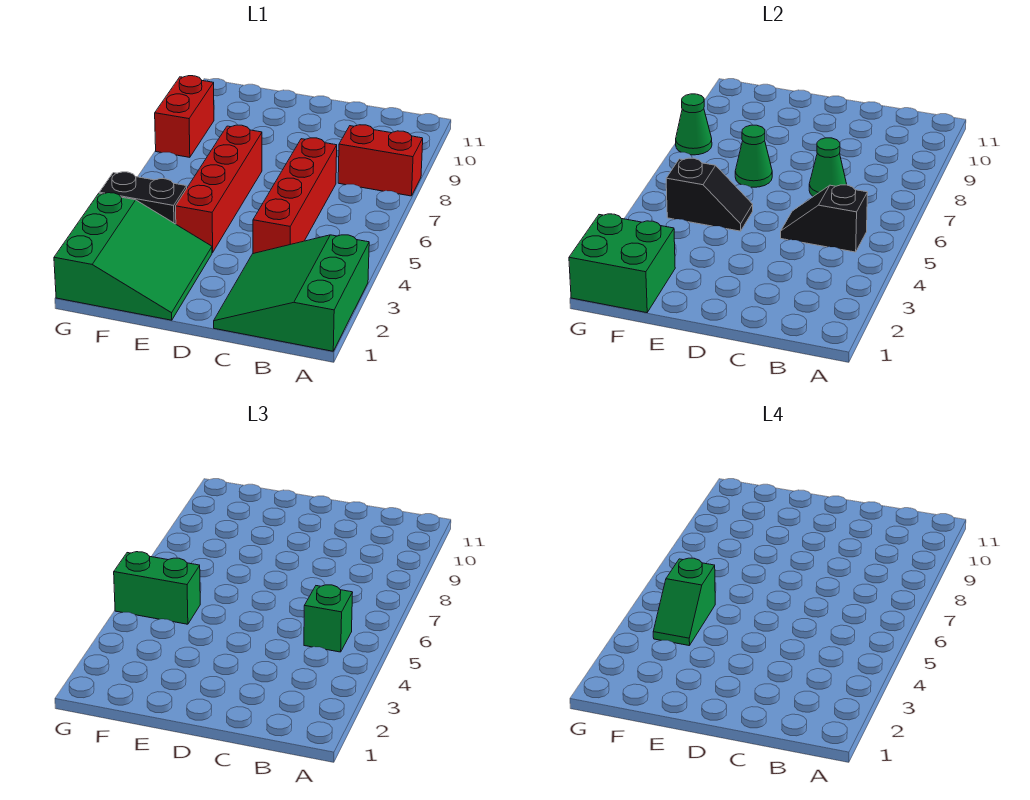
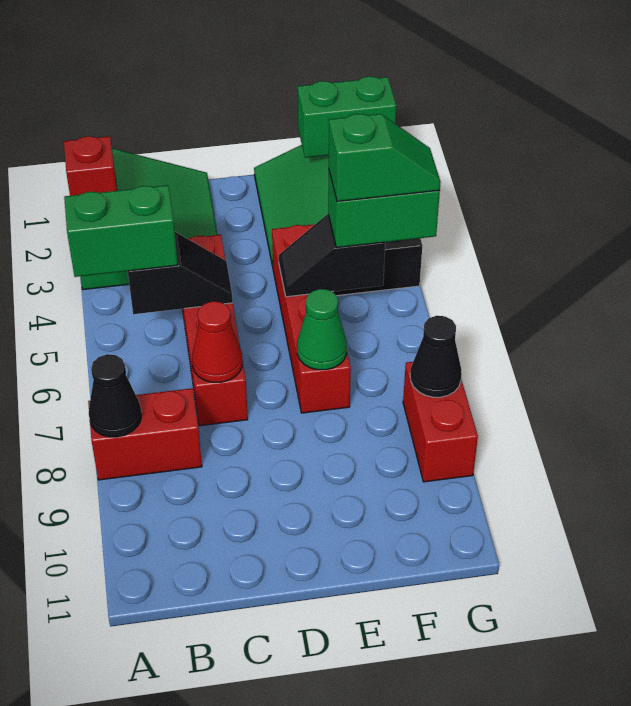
none -> red brick A2 level 2
none -> black cone A8 level 2
green brick B5 level 3 -> green brick A5:B5 level 3
green cone C7 level 2 -> red cone C7 level 2
green brick F1:G2 level 2 -> green brick F1:G1 level 2
green slope F4:F5 level 4 top 5 -> green slope F5:G5 level 4 top F
green cone G8 level 2 -> black cone G8 level 2

